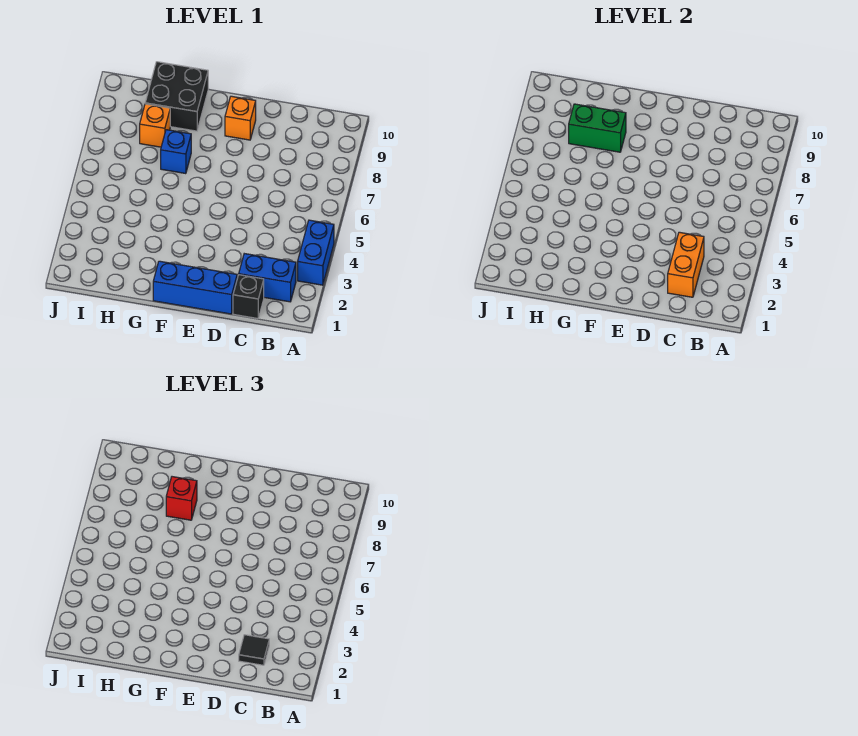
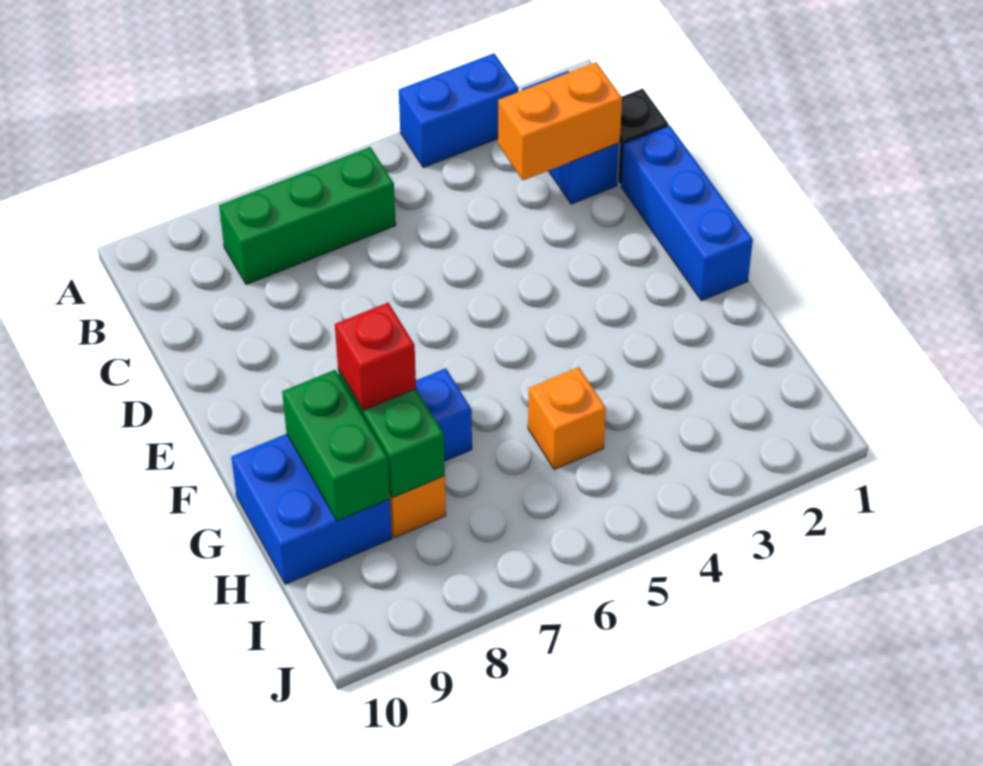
none -> green brick B6:B8 level 1
black tile C2 level 3 -> none
orange brick E9 level 1 -> orange brick H5 level 1
black brick G9:H10 level 1 -> blue brick G9:H10 level 1
none -> green brick G9:H9 level 2

